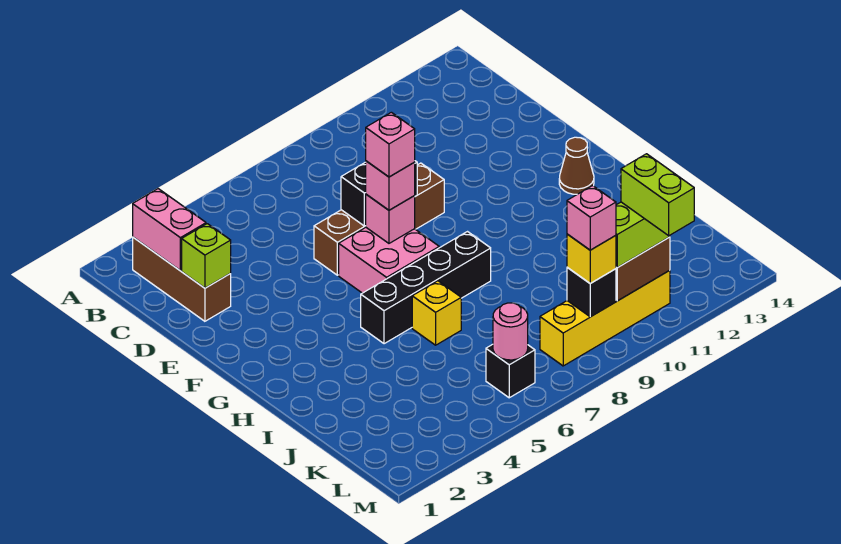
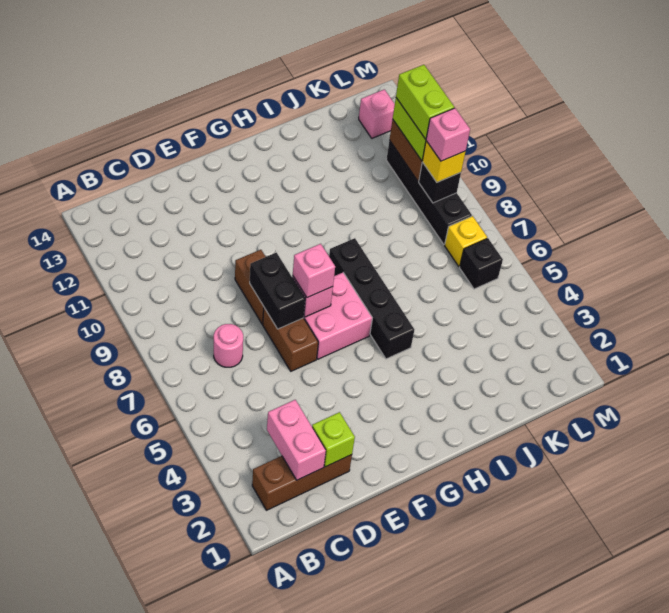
pink brick B2:C2 level 2 -> pink brick C2:C3 level 2
pink brick F7 level 4 -> pink brick L13 level 1
brown cone G13 level 1 -> none
yellow brick I6 level 1 -> yellow brick L7 level 1
pink round brick L6 level 2 -> pink round brick C7 level 1
yellow brick L8:L11 level 1 -> black brick L8:L11 level 1
lime brick L11:M11 level 4 -> lime brick L10:L11 level 4

